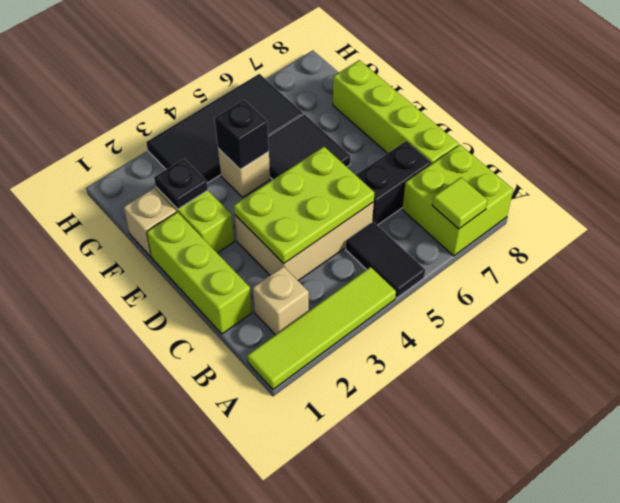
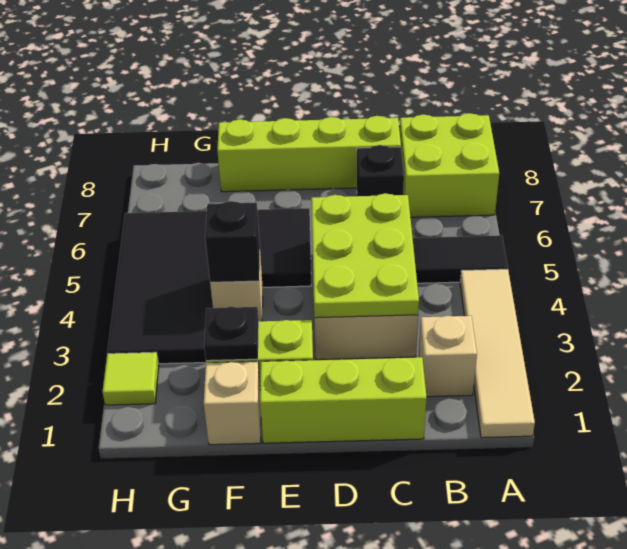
lime tile A1:A4 level 1 -> tan tile A1:A4 level 1
lime tile A7 level 2 -> lime tile H2 level 1
black brick C6:C7 level 1 -> black brick C7 level 1

